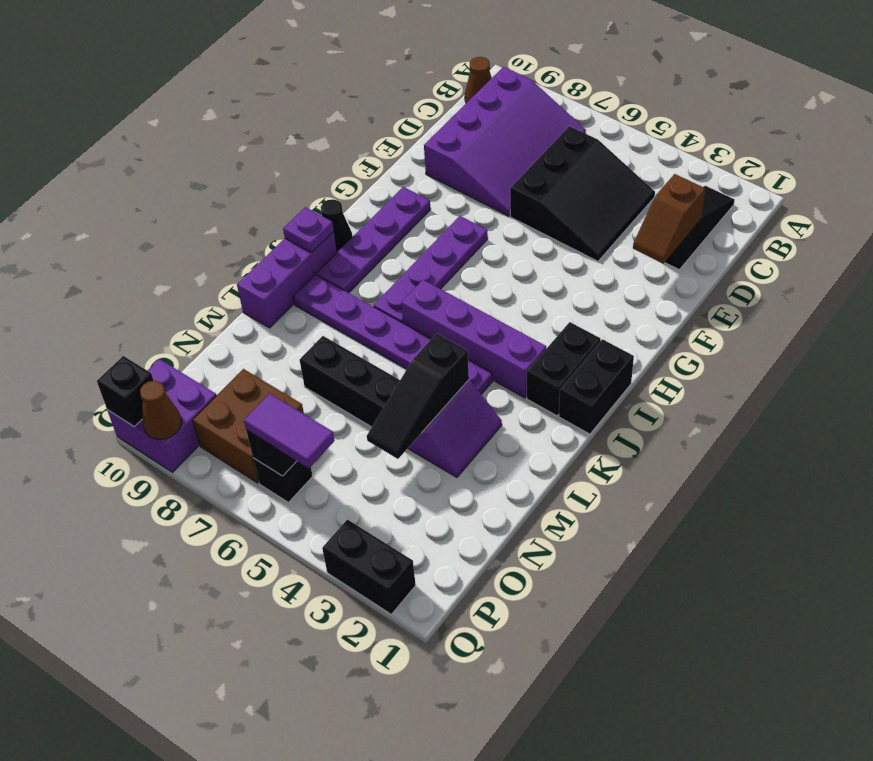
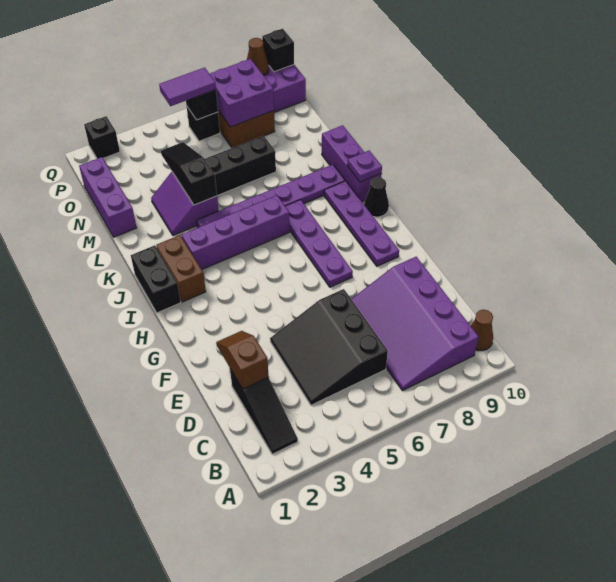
black brick I2:J2 level 1 -> brown brick I2:J2 level 1
none -> purple brick M1:O1 level 1
none -> purple brick O7:P8 level 2
black brick Q2:Q3 level 1 -> black brick Q2 level 1

